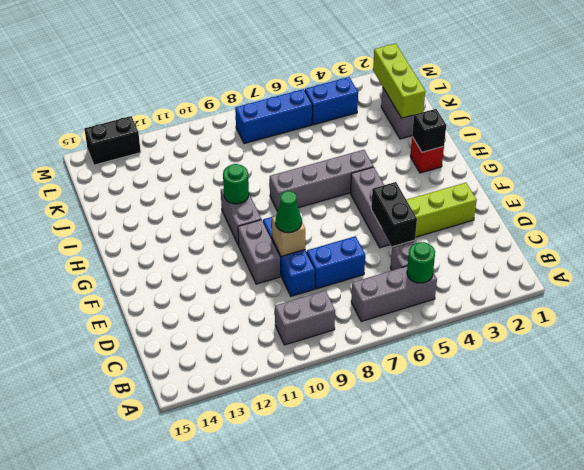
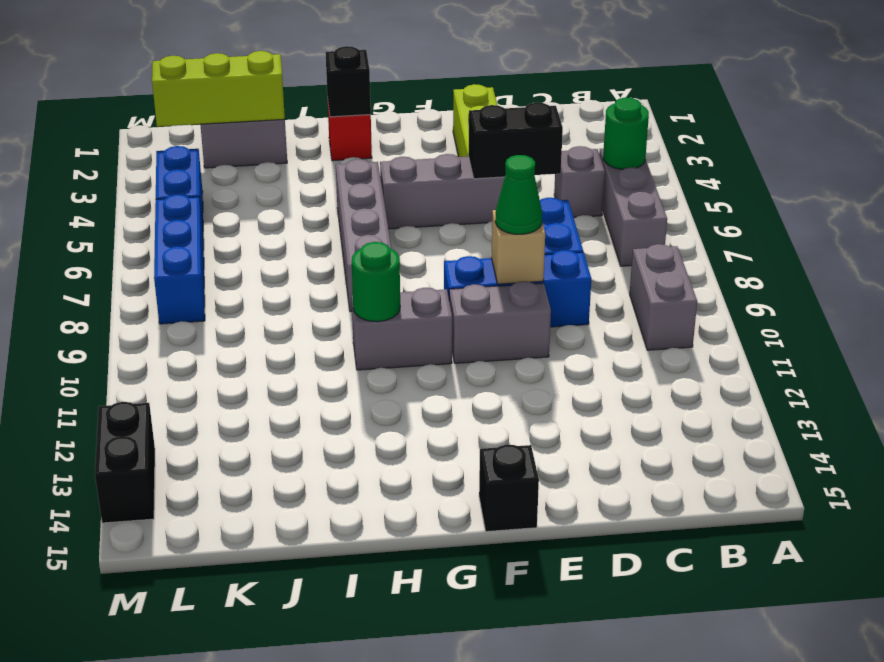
none -> black brick F15 level 1

